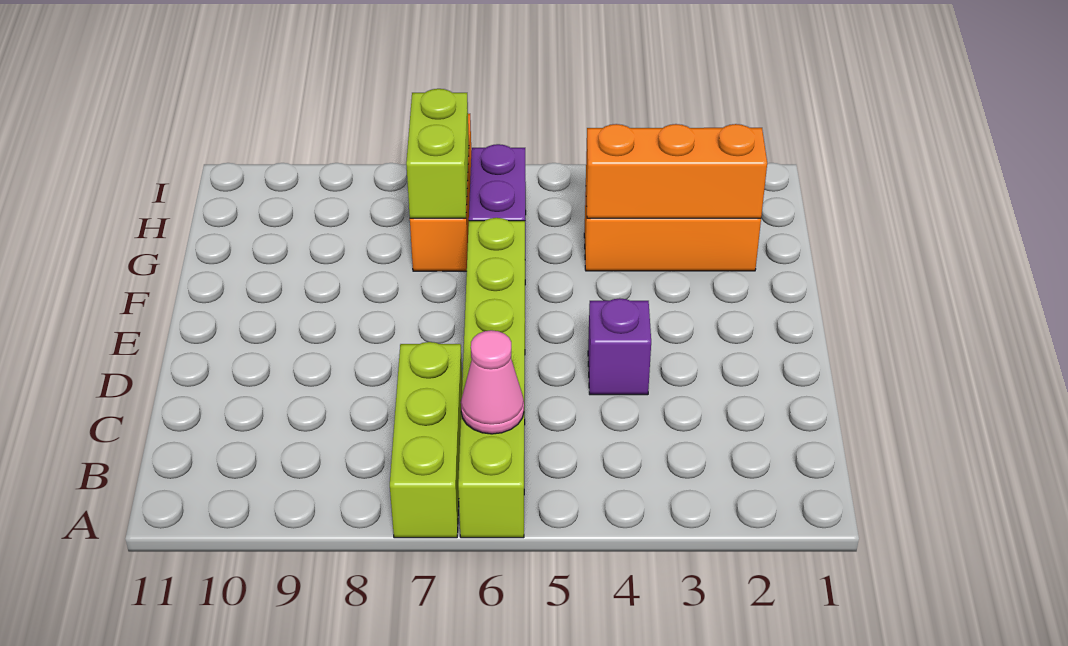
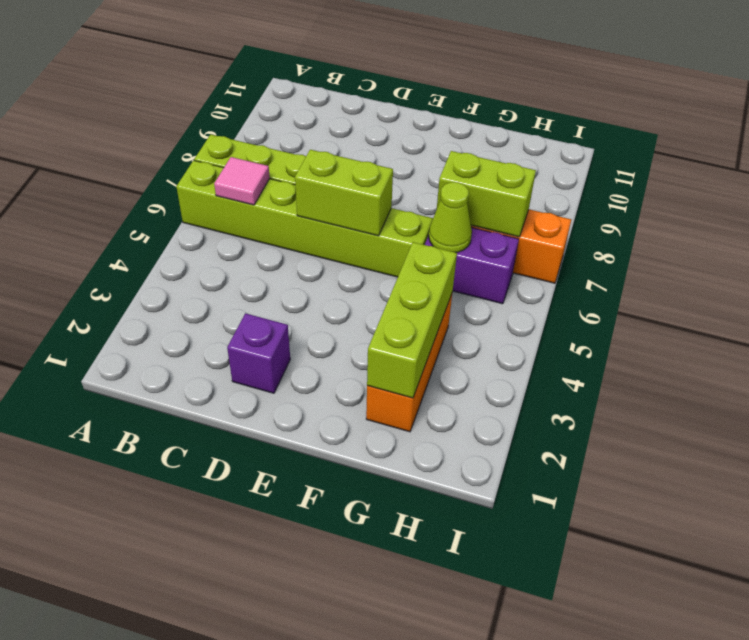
pink cone B6 level 2 -> pink tile B6 level 2
purple brick D4 level 1 -> purple brick D2 level 1
none -> lime brick D6:E6 level 2
orange brick G2:G4 level 2 -> lime brick G2:G4 level 2
none -> lime cone G6 level 2

